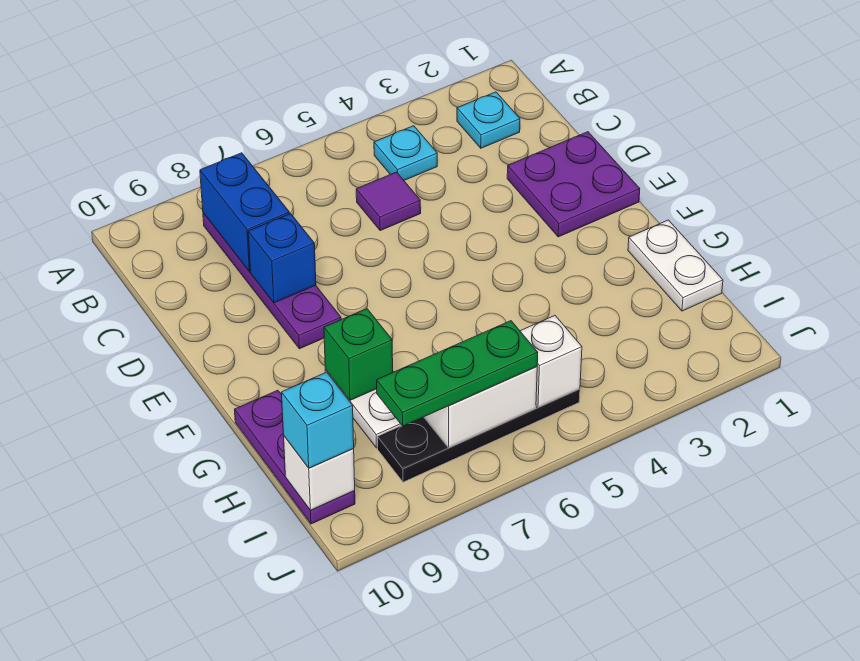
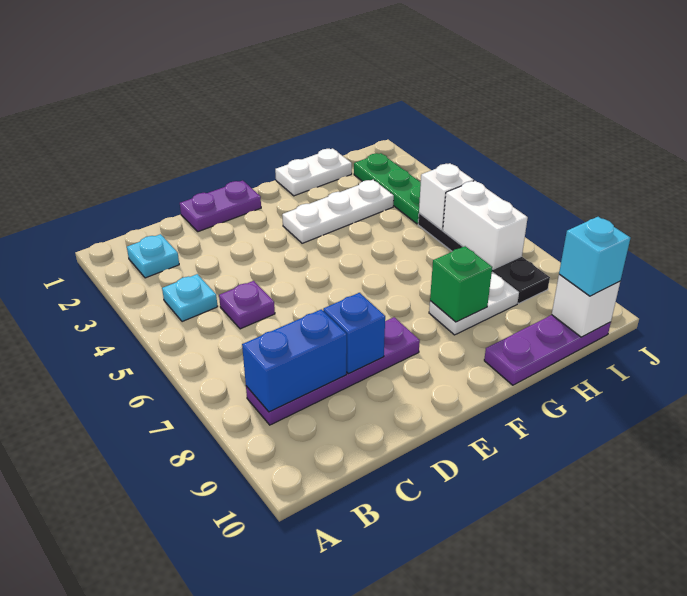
purple tile C5 level 1 -> purple plate C5 level 1
purple plate D1:E2 level 1 -> purple plate D1:E1 level 1
none -> white plate F3:H3 level 1
green plate I6:I8 level 3 -> green plate I2:I4 level 1

